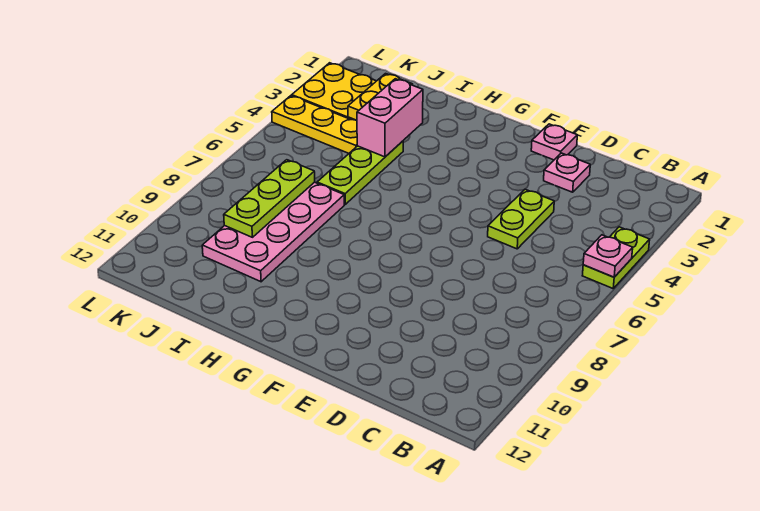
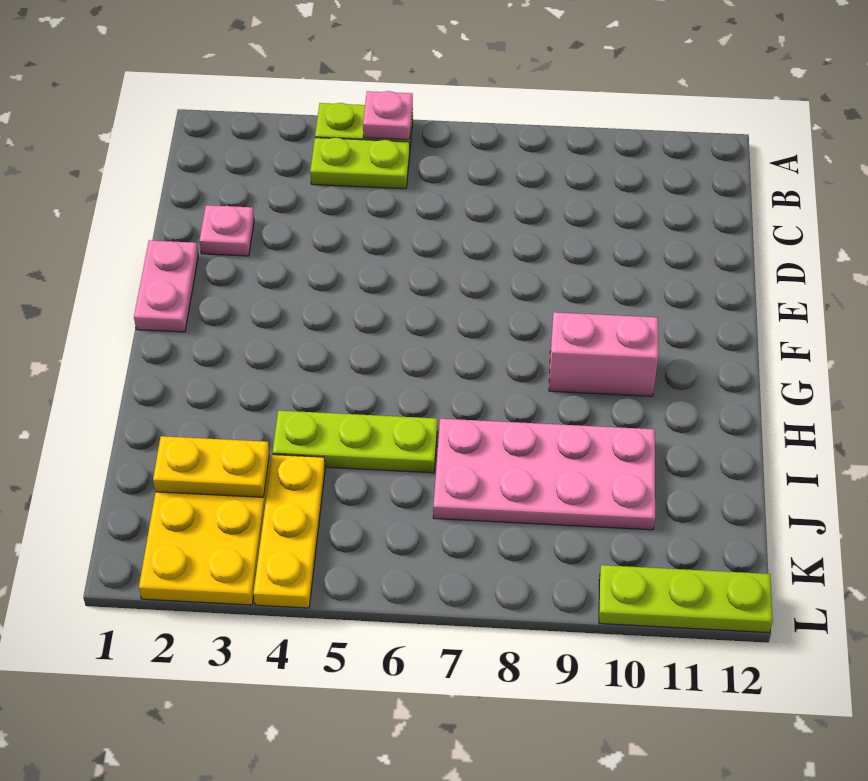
lime plate D4:D5 level 1 -> lime plate B4:B5 level 1
pink plate E1 level 1 -> pink plate E1:F1 level 1
pink brick I3:I4 level 2 -> pink brick G9:G10 level 1
lime plate J7:J9 level 2 -> lime plate L10:L12 level 1

